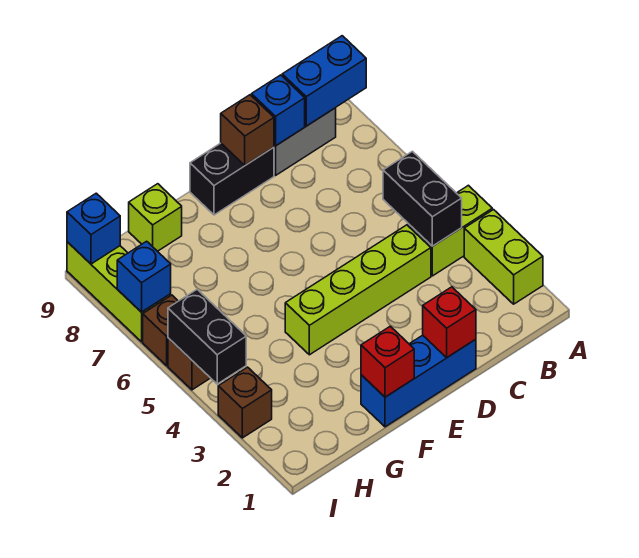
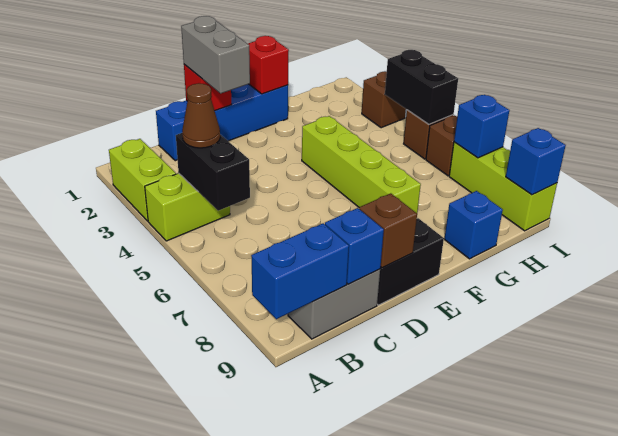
none -> brown cone B4 level 3
lime brick C4:F4 level 1 -> lime brick F4:F7 level 1
blue brick D1:F1 level 1 -> blue brick C1:F1 level 1
none -> grey brick D1:D2 level 3
lime brick G9 level 1 -> blue brick G9 level 1

